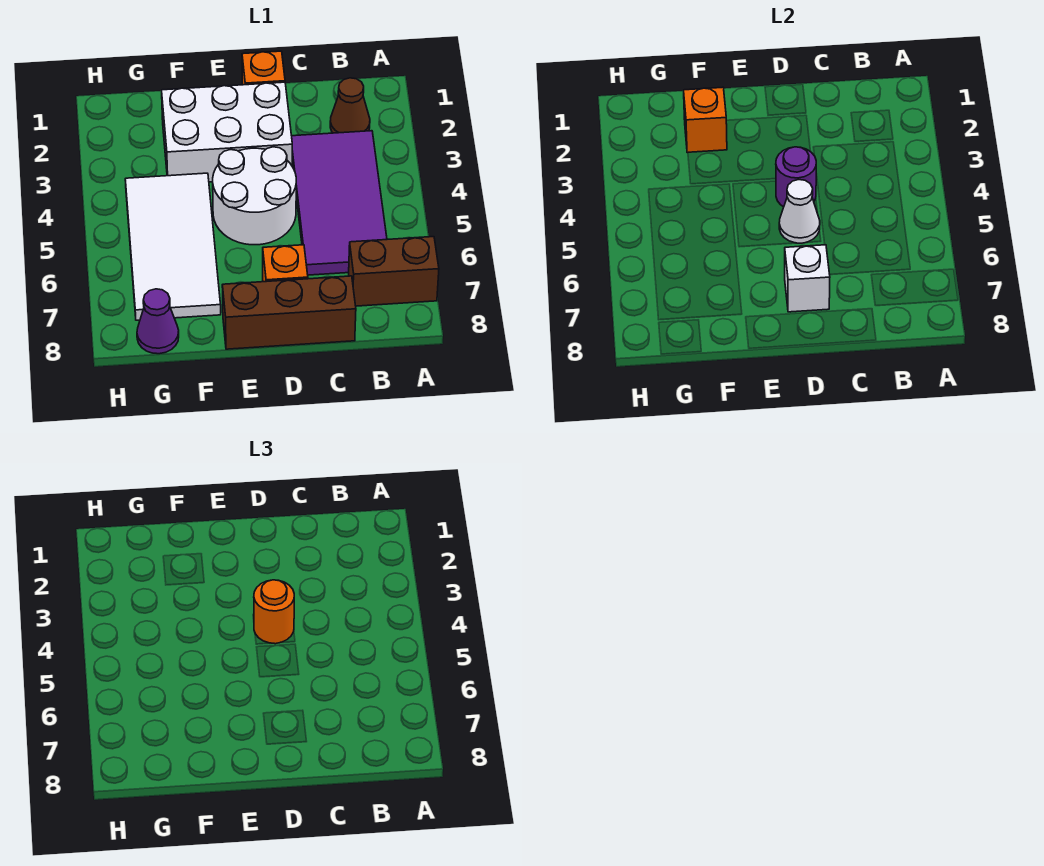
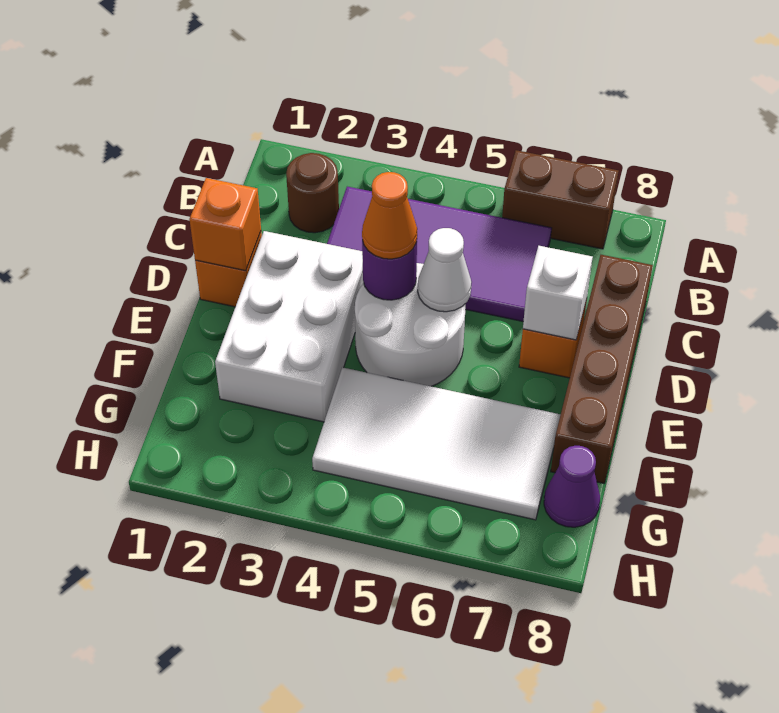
brown brick A7:B7 level 1 -> brown brick A6:A7 level 1
brown cone B2 level 1 -> brown round brick B2 level 1
brown brick C8:E8 level 1 -> brown brick C8:F8 level 1
orange round brick D4 level 3 -> orange cone D4 level 3
orange brick F2 level 2 -> orange brick D1 level 2

